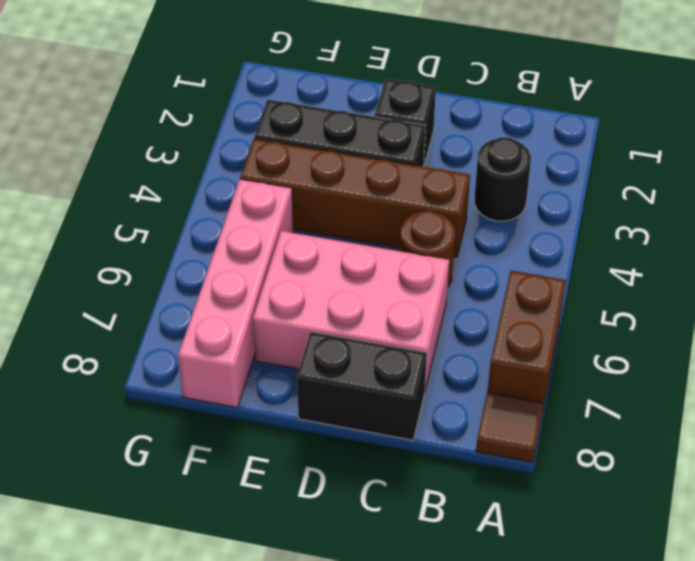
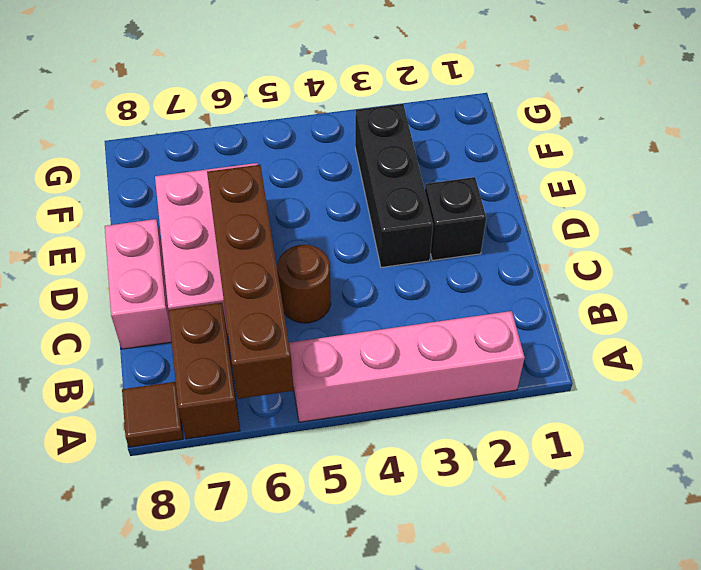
brown brick A6:A7 level 1 -> brown brick A7:B7 level 1
black round brick B3 level 1 -> none
brown brick C4:F4 level 1 -> brown brick A6:D6 level 2
black brick C8:D8 level 1 -> pink brick C8:D8 level 1
pink brick F5:F8 level 1 -> pink brick A2:A5 level 1

